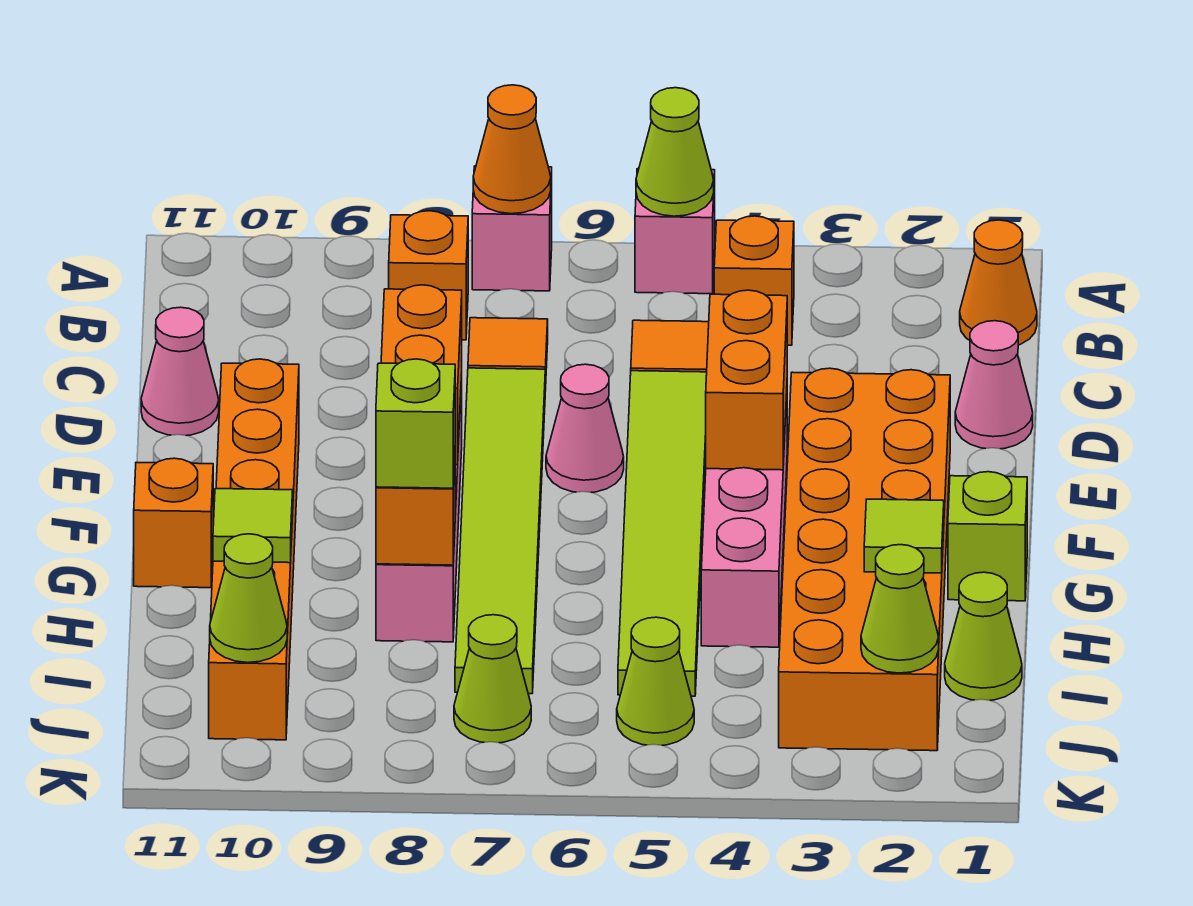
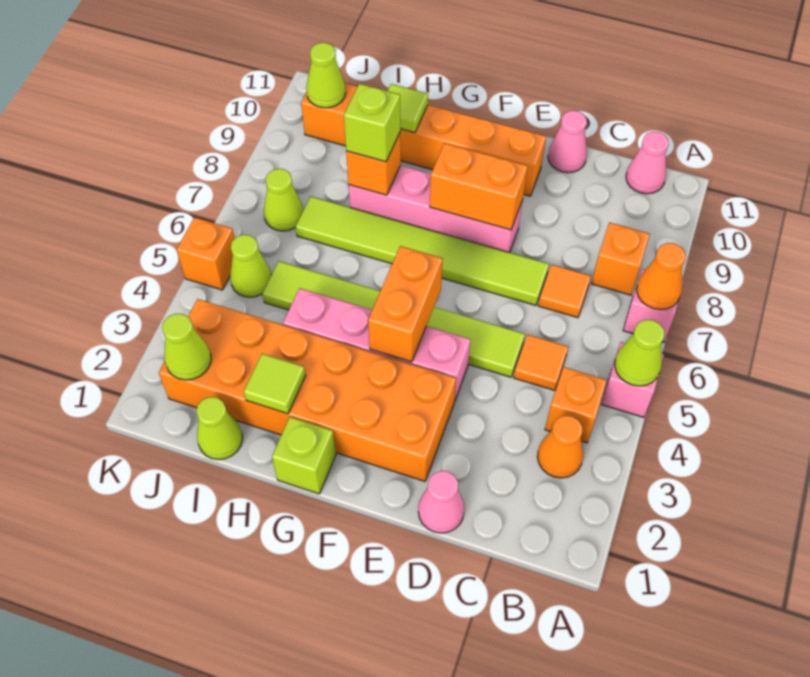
orange cone B1 level 1 -> orange cone B3 level 1
orange brick E4:F4 level 2 -> orange brick F4:F5 level 2
pink cone E6 level 1 -> pink cone B11 level 1
orange brick G11 level 1 -> orange brick K5 level 1

